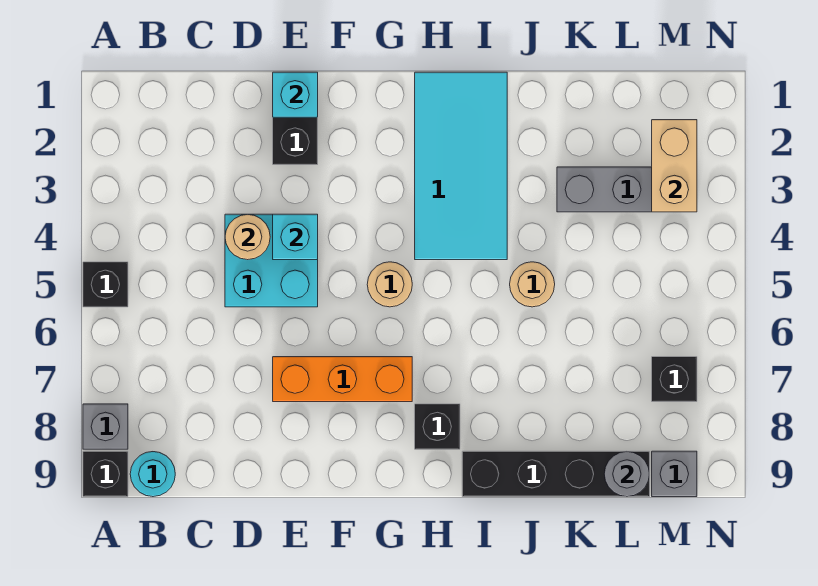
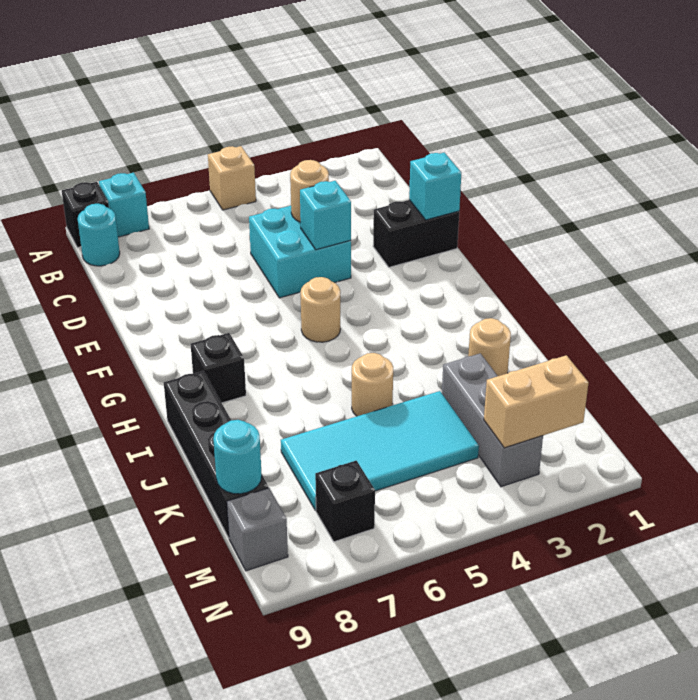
black brick A5 level 1 -> tan brick A5 level 1
grey brick A8 level 1 -> cyan brick A8 level 1
orange brick E7:G7 level 1 -> none
cyan tile H1:I4 level 1 -> cyan tile K4:L7 level 1
none -> tan round brick J2 level 1
grey round brick L9 level 2 -> cyan round brick L9 level 2

